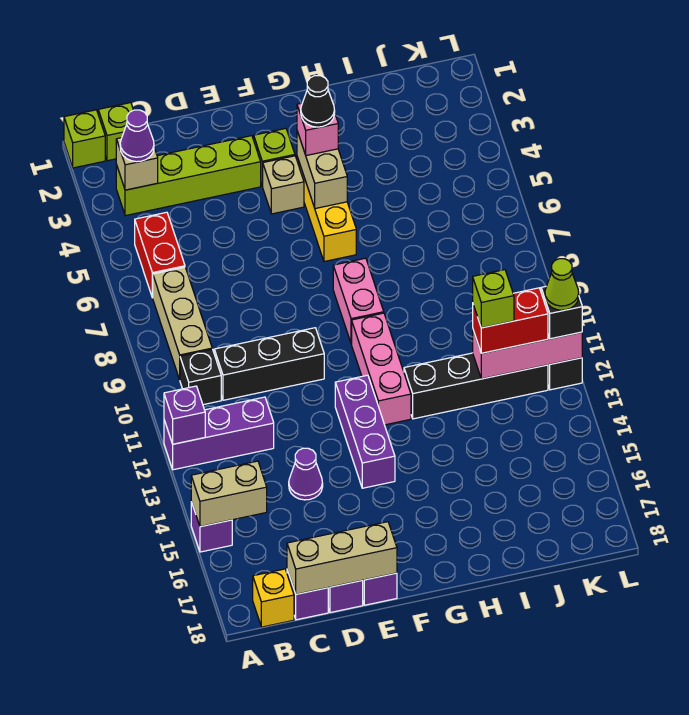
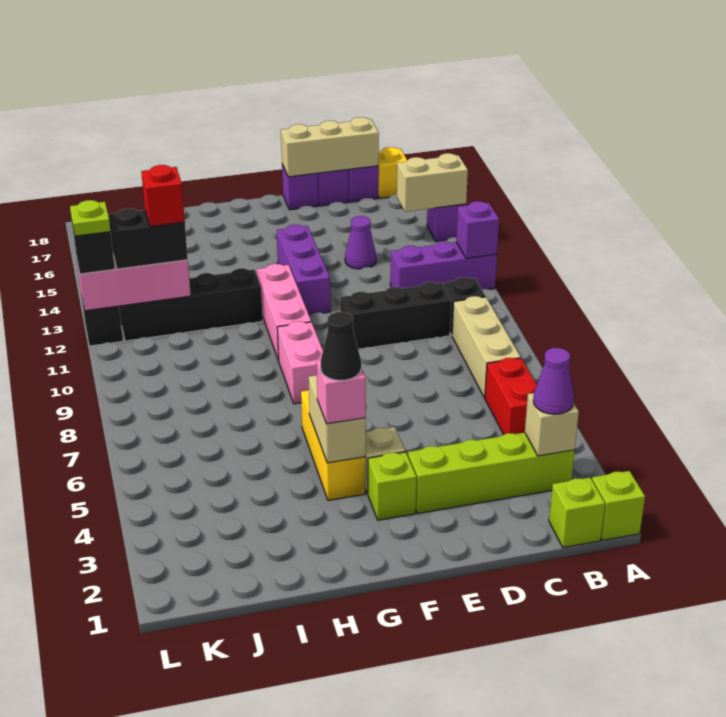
red brick J12:K12 level 3 -> black brick J12:K12 level 3
lime brick J12 level 4 -> red brick J12 level 4
lime cone L12 level 4 -> lime plate L12 level 4

